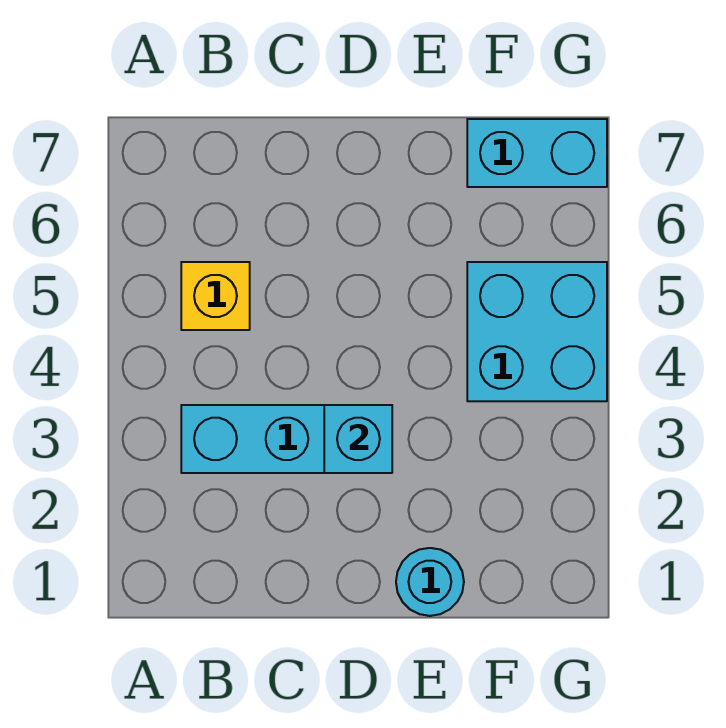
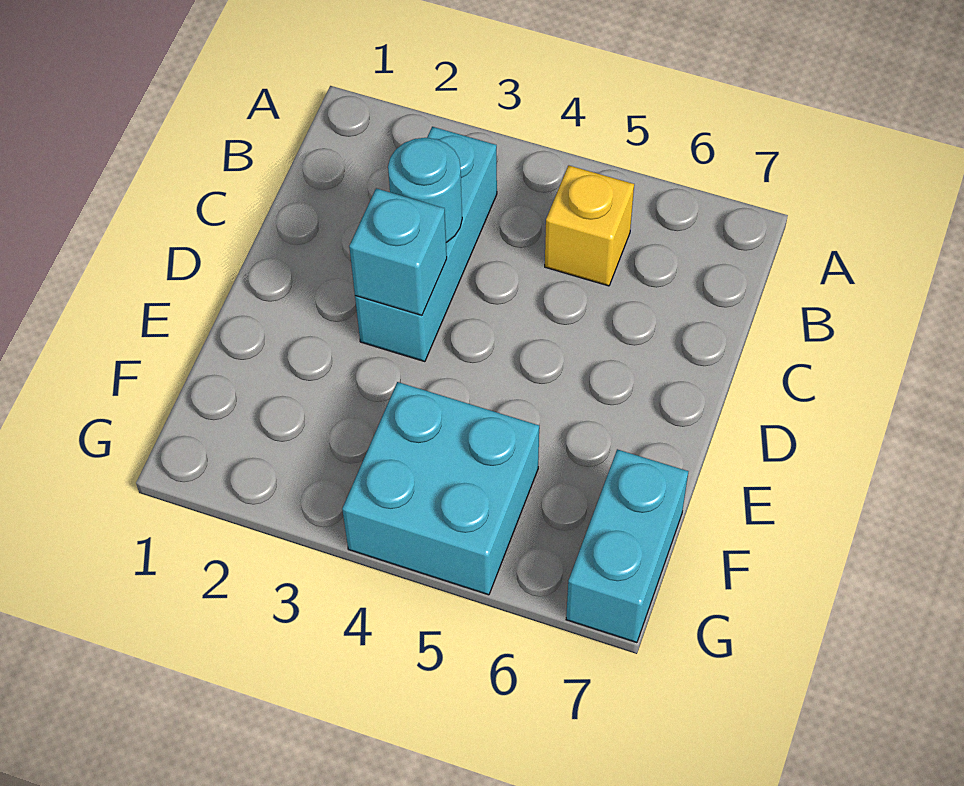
cyan round brick E1 level 1 -> cyan round brick C3 level 2

